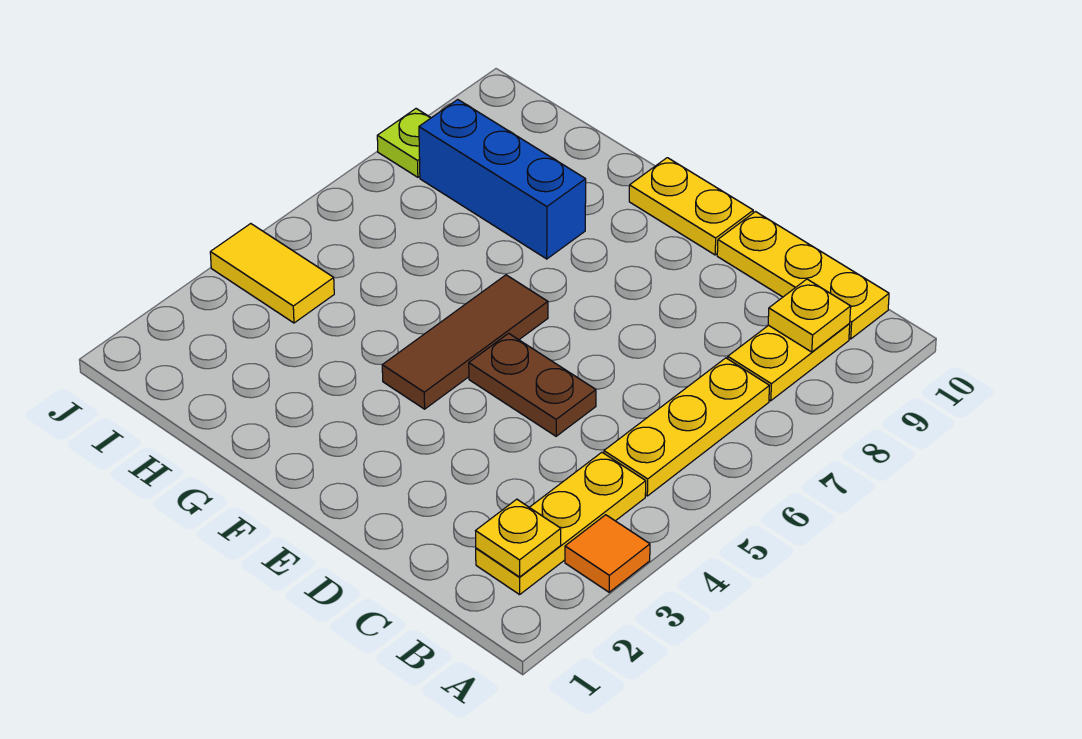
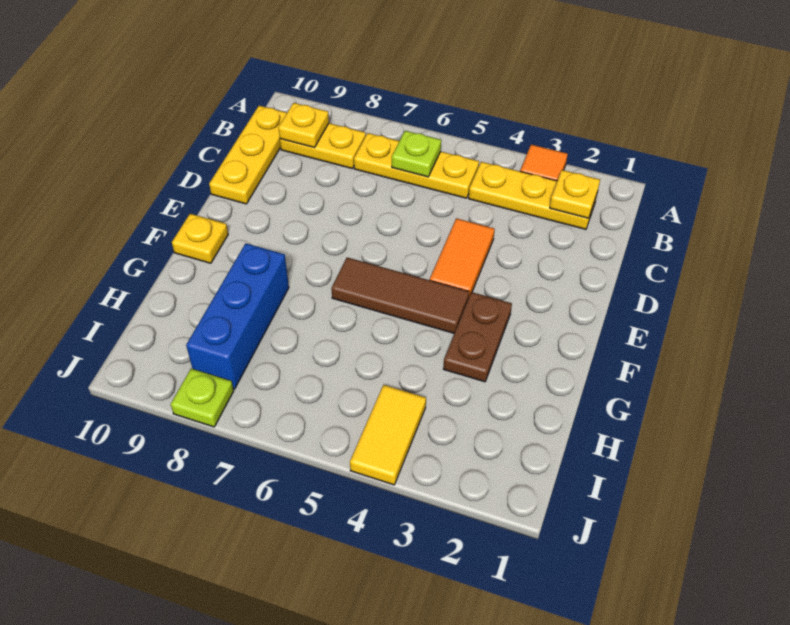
none -> lime plate B6 level 2
none -> orange tile D4:E4 level 1
brown plate D5:E5 level 1 -> brown plate F3:G3 level 1
yellow plate E10:F10 level 1 -> yellow plate F10 level 1

